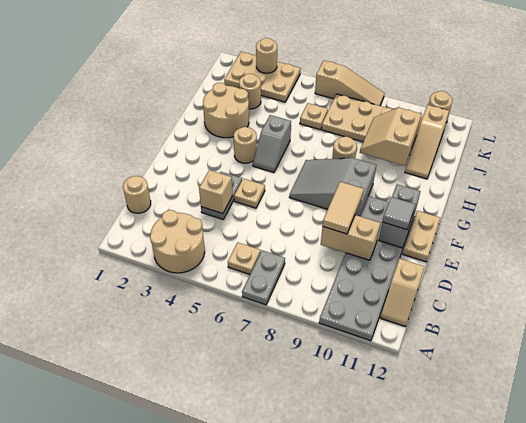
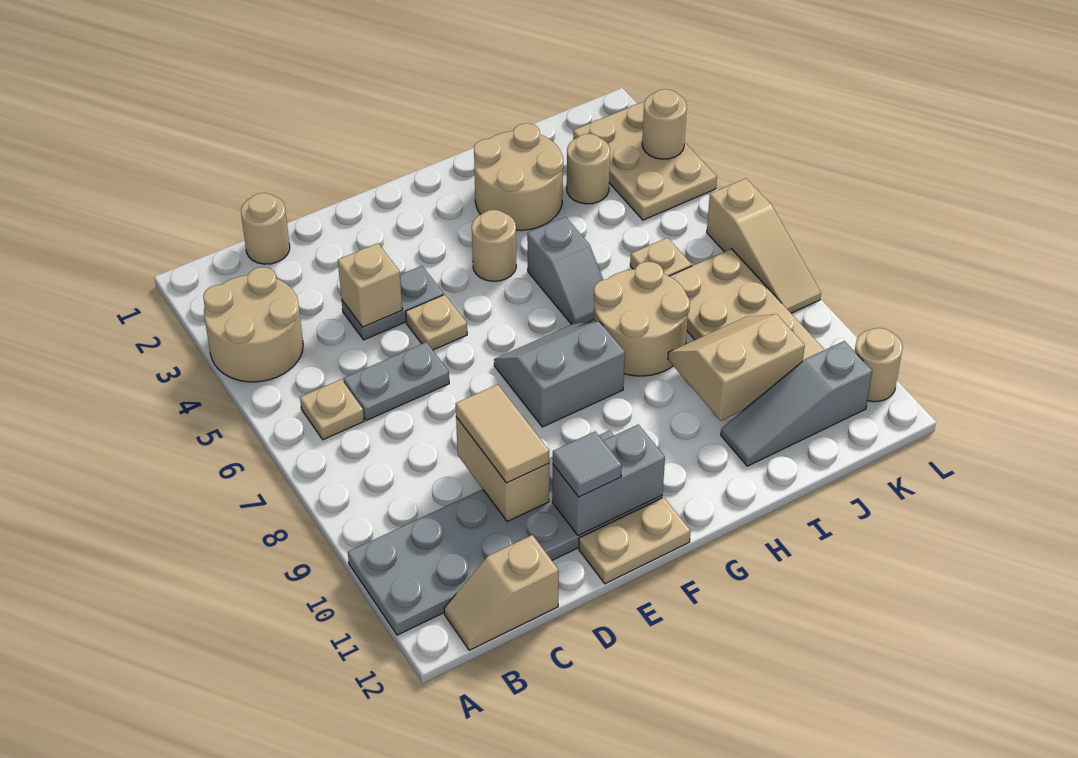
grey plate A7:B7 level 1 -> grey plate C6:D6 level 1
tan tile D9:E9 level 3 -> tan tile D9:D10 level 3
grey slope F7:G9 level 1 top 9 -> grey slope F7:G8 level 1 top 8
grey slope G5:H5 level 1 top H -> grey slope H5:H6 level 1 top 5
tan round brick H8 level 1 -> tan round brick H7:I8 level 1
tan slope I11:K11 level 1 top K -> grey slope I11:K11 level 1 top K

